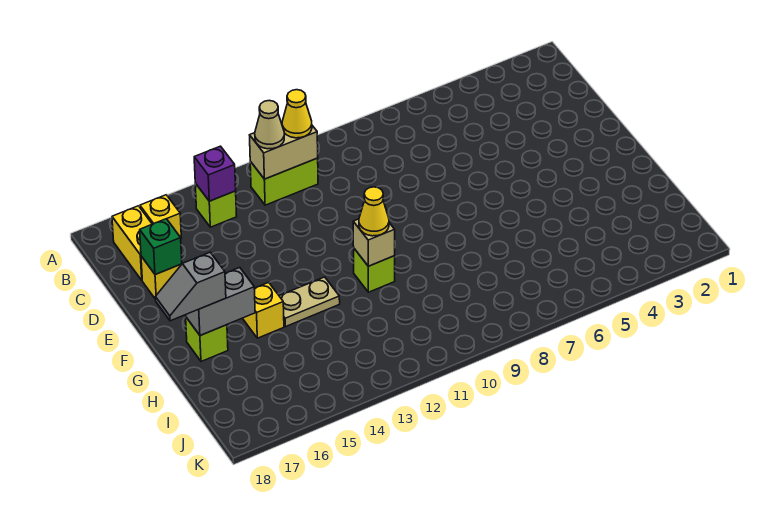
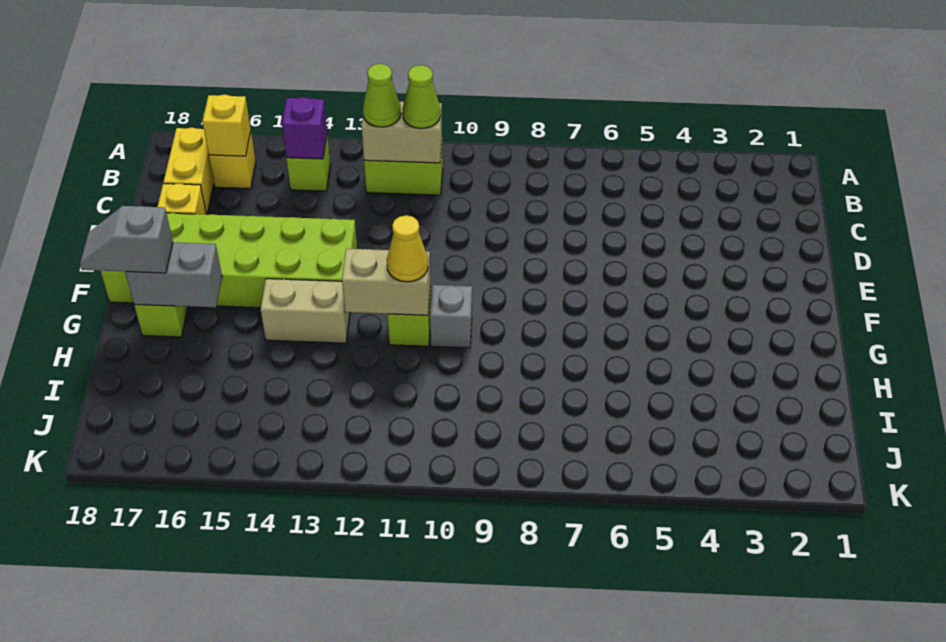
yellow cone B11 level 3 -> lime cone B11 level 3
tan cone B12 level 3 -> lime cone B12 level 3
green brick D17 level 2 -> none
none -> lime brick E13:F18 level 1
none -> grey brick G10 level 1
tan brick G11 level 2 -> tan brick G11:G12 level 2
tan plate G13:G14 level 1 -> tan brick G13:G14 level 1
yellow brick G15 level 1 -> yellow brick B16 level 2

